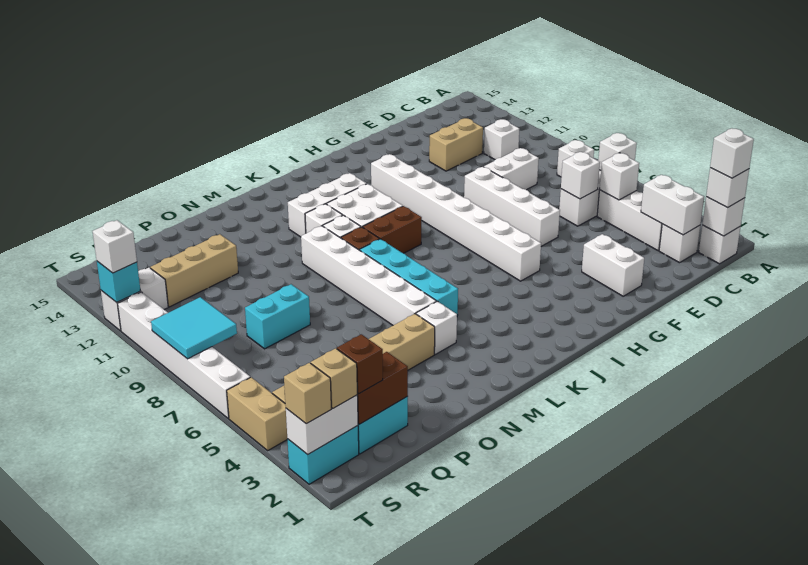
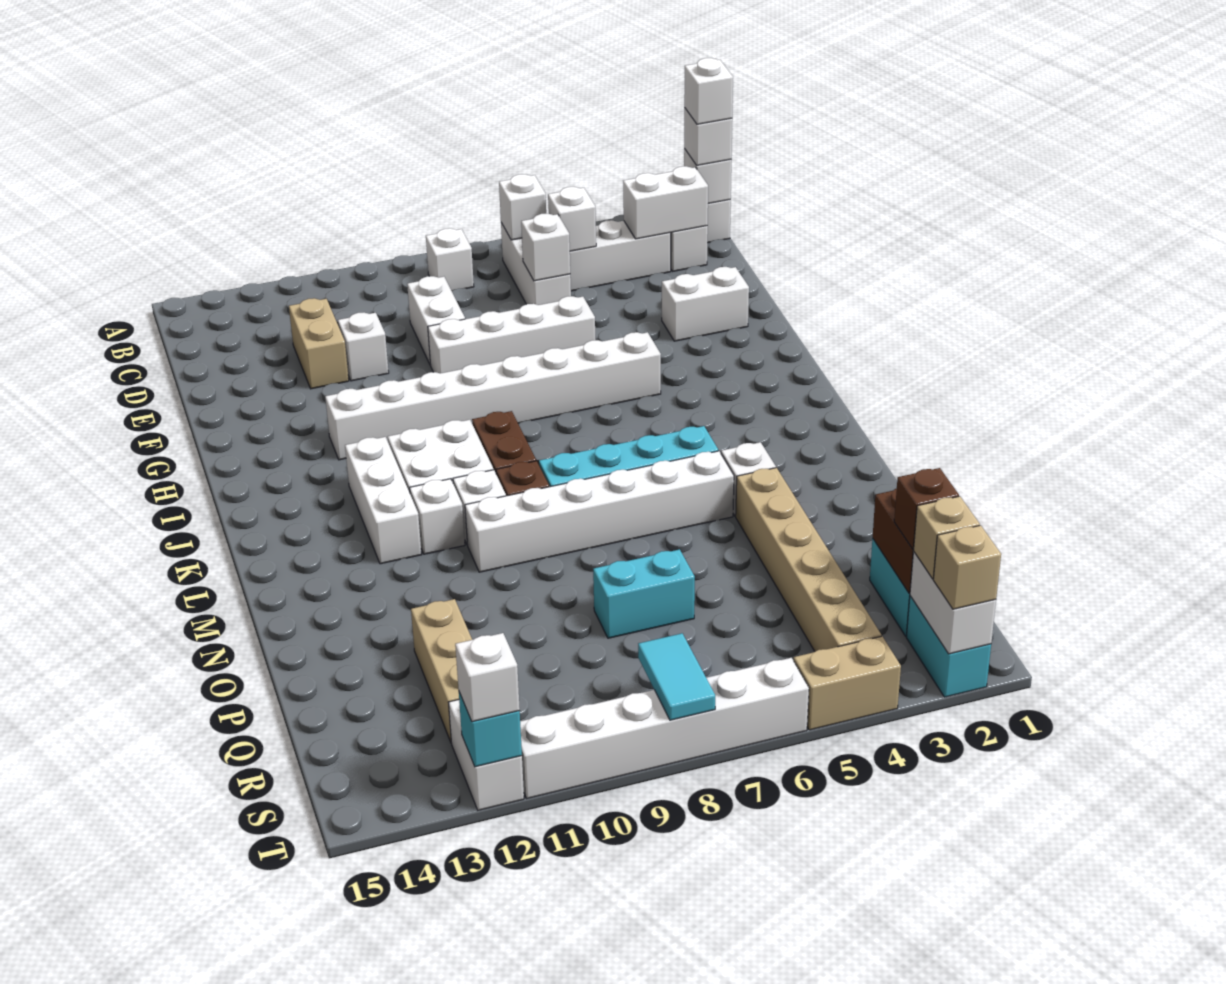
white brick C11 level 1 -> white brick E11 level 1
cyan brick P8:Q8 level 1 -> cyan brick P7:P8 level 1
cyan tile S8:T9 level 2 -> cyan tile S8:T8 level 2

